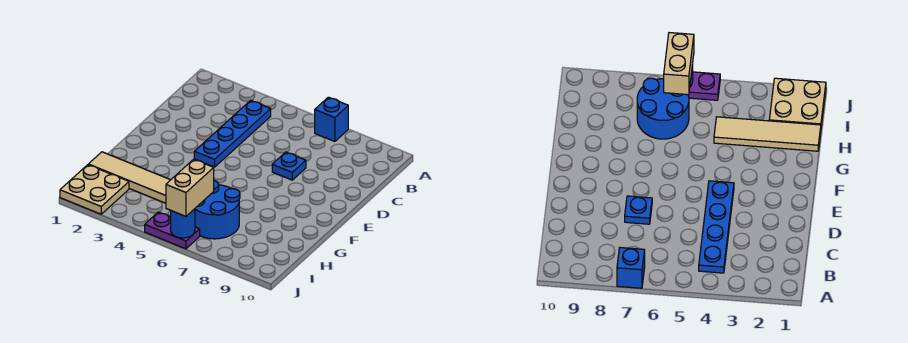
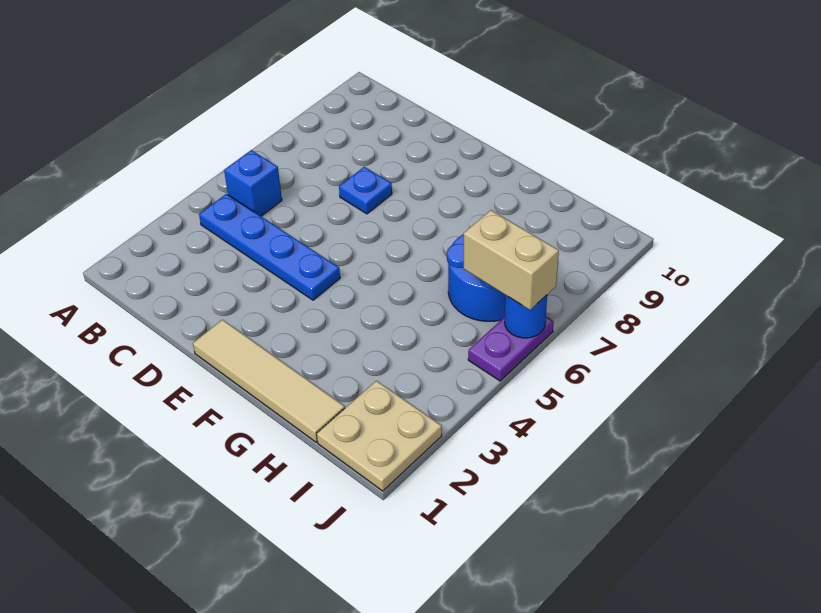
blue brick A7 level 1 -> blue brick B5 level 1
tan tile H1:H4 level 1 -> tan tile E1:H1 level 1

